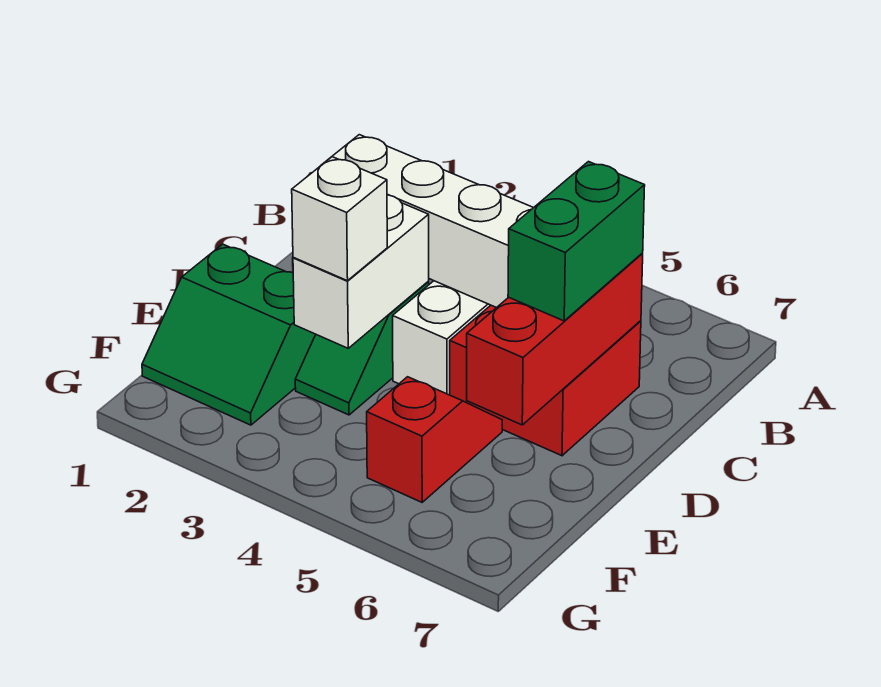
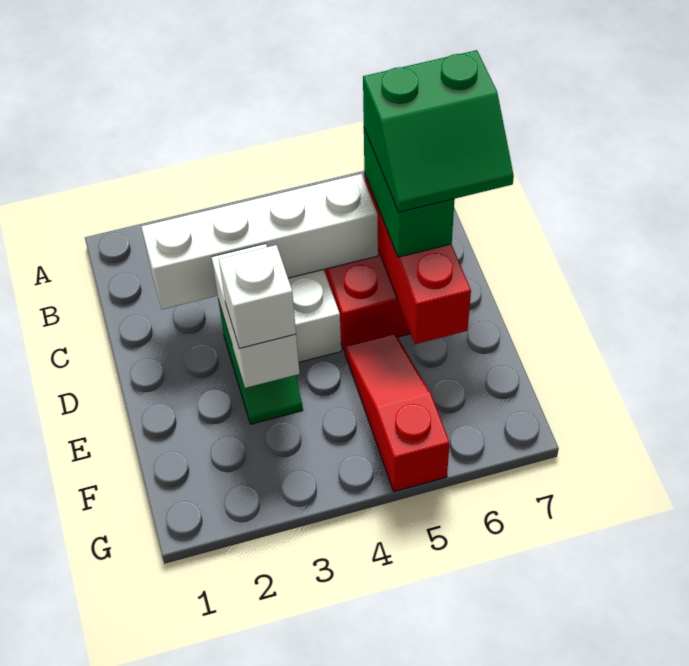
green slope E1:F2 level 1 top E -> green slope C6:D7 level 4 top C
red slope E5:F5 level 1 top F -> red slope E5:G5 level 1 top G

